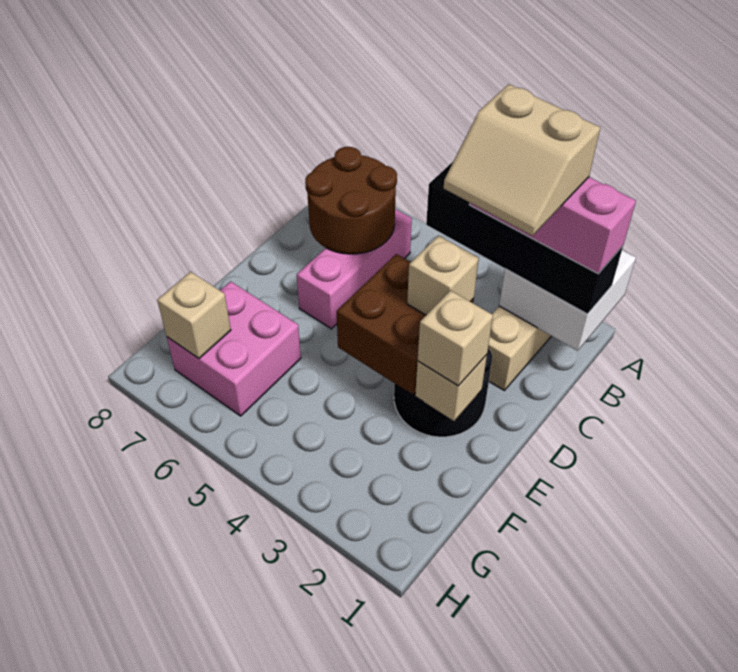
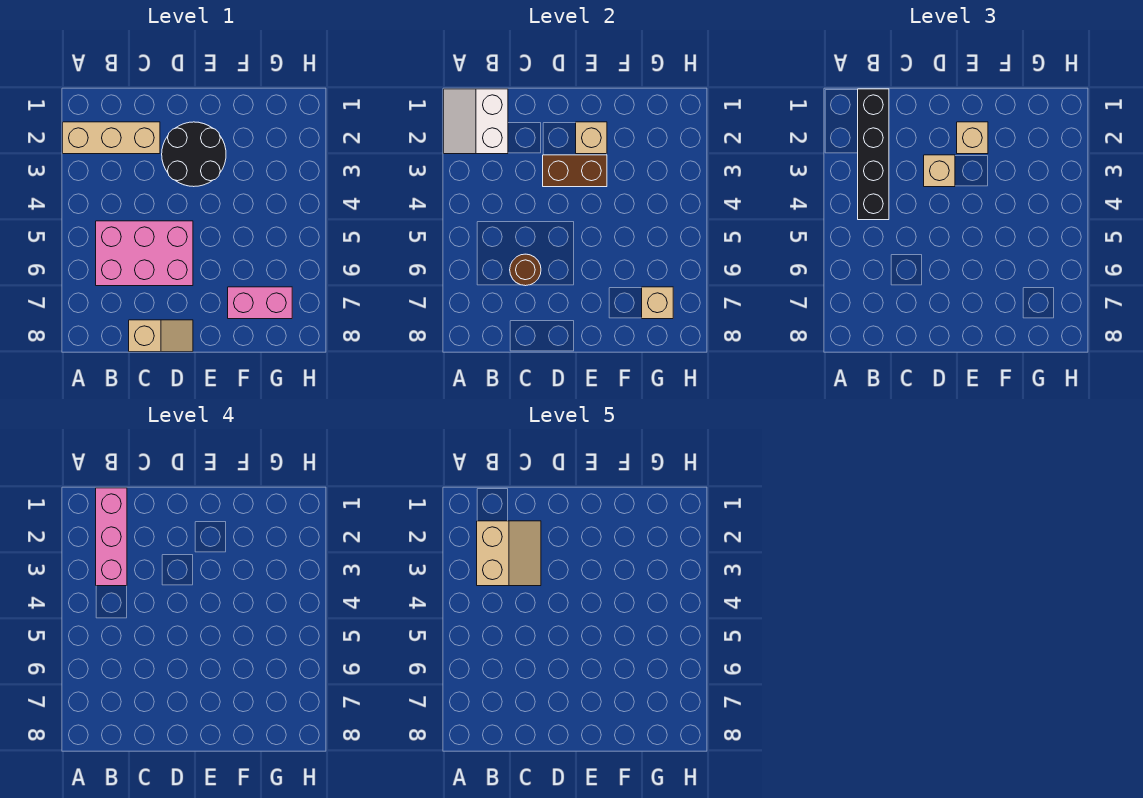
white brick A1:B2 level 2 -> white slope A1:B2 level 2 top B
pink brick B6:D6 level 1 -> pink brick B5:D6 level 1
brown round brick B6:C7 level 2 -> brown round brick C6 level 2
none -> tan slope C8:D8 level 1 top C
brown brick D3:E4 level 2 -> brown brick D3:E3 level 2
pink brick F6:G7 level 1 -> pink brick F7:G7 level 1

